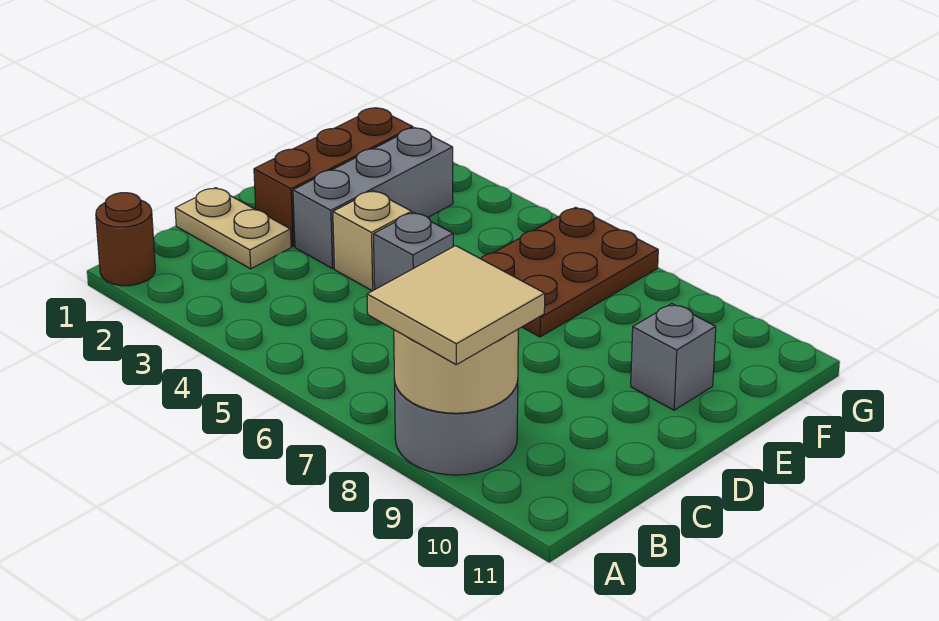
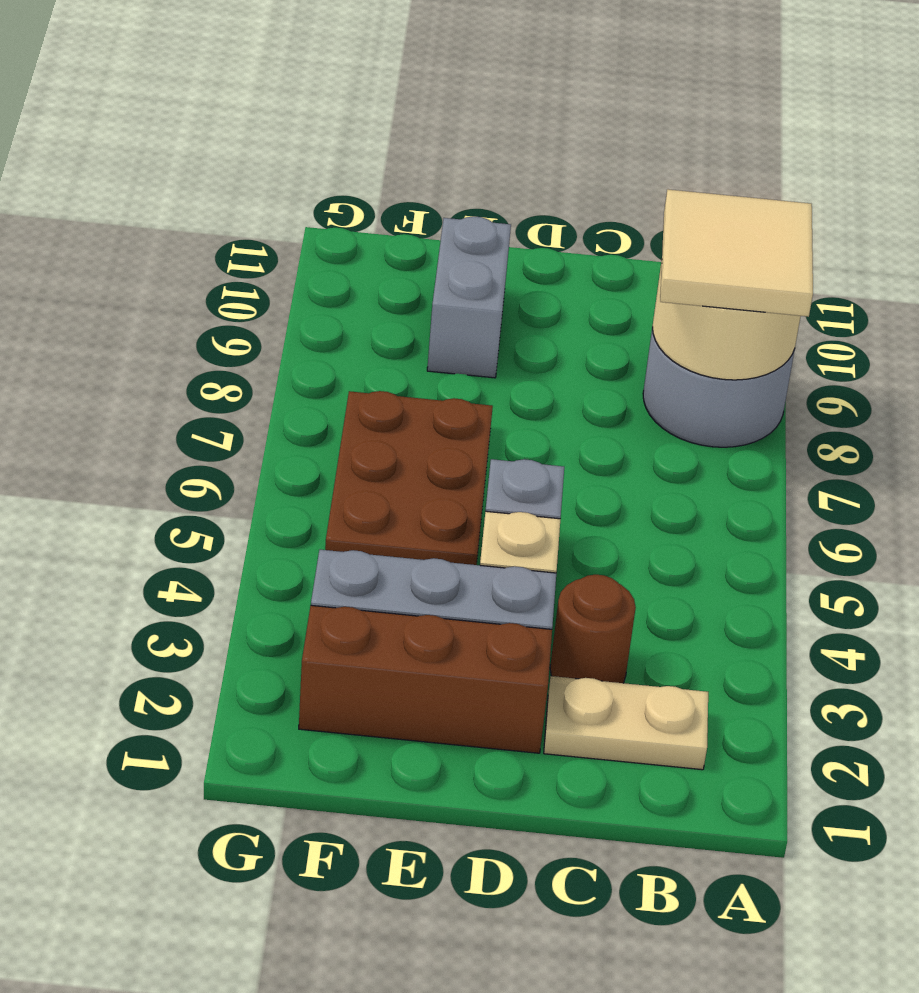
brown round brick A1 level 1 -> brown round brick C3 level 1
tan plate C1:C2 level 1 -> tan plate B2:C2 level 1
brown plate E6:G7 level 1 -> brown plate E5:F7 level 1
grey brick E10 level 1 -> grey brick E9:E10 level 1

